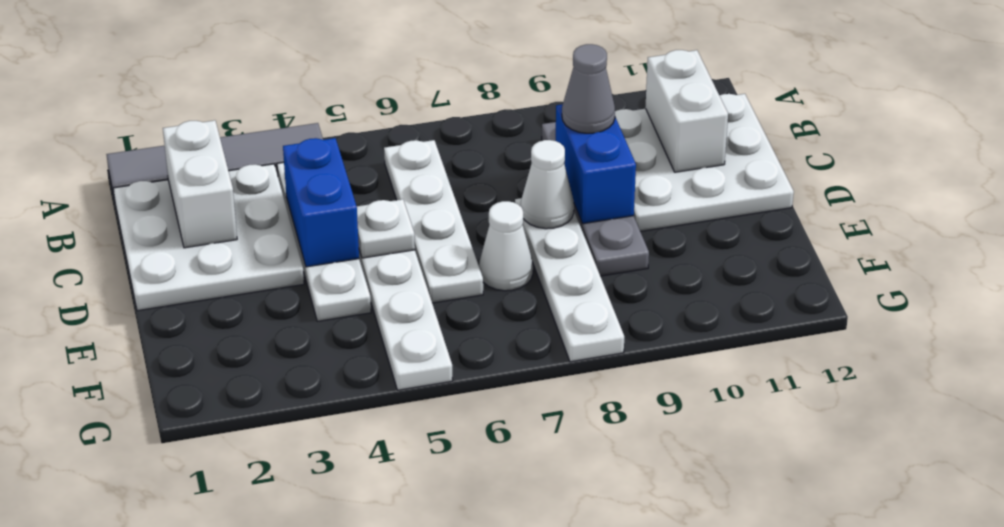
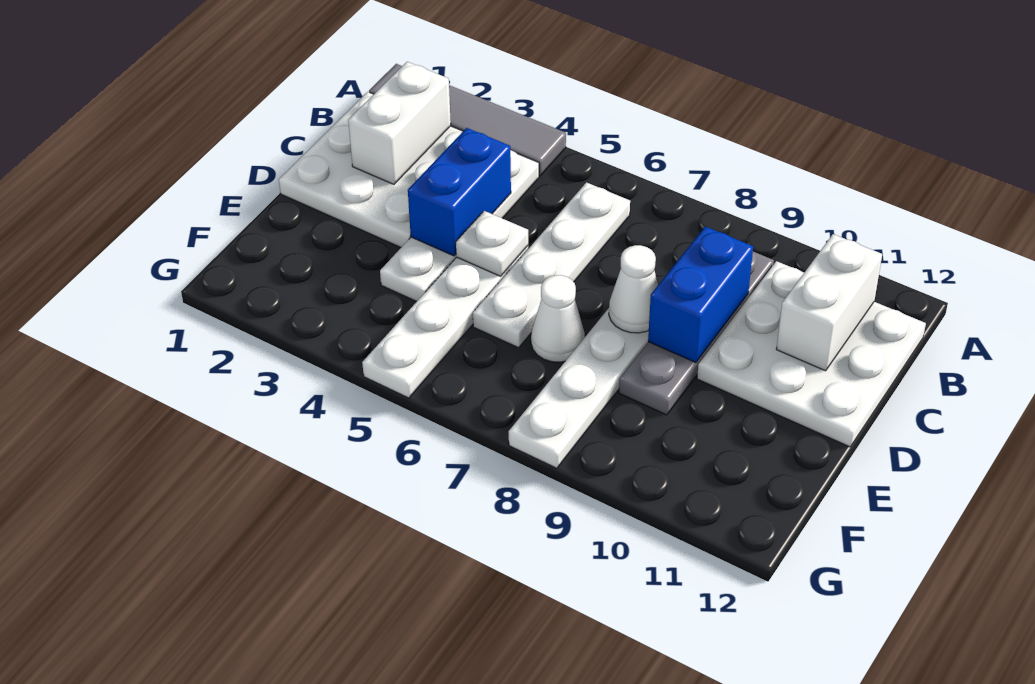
grey cone C9 level 3 -> none

